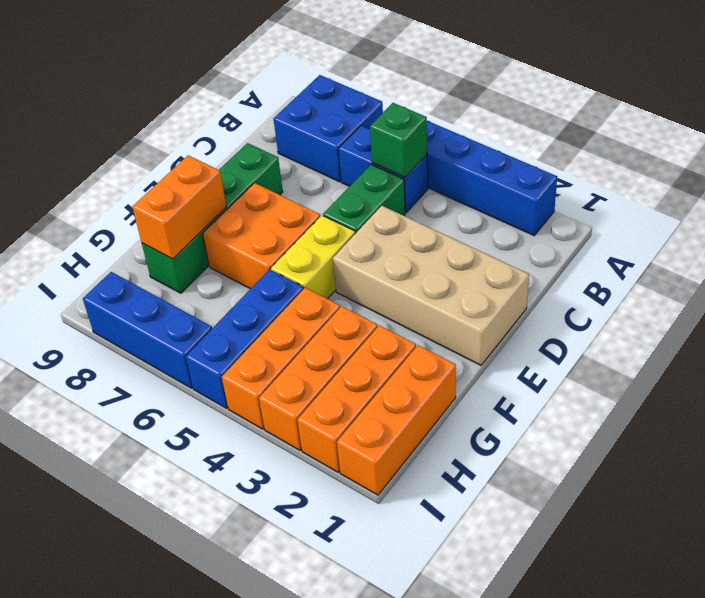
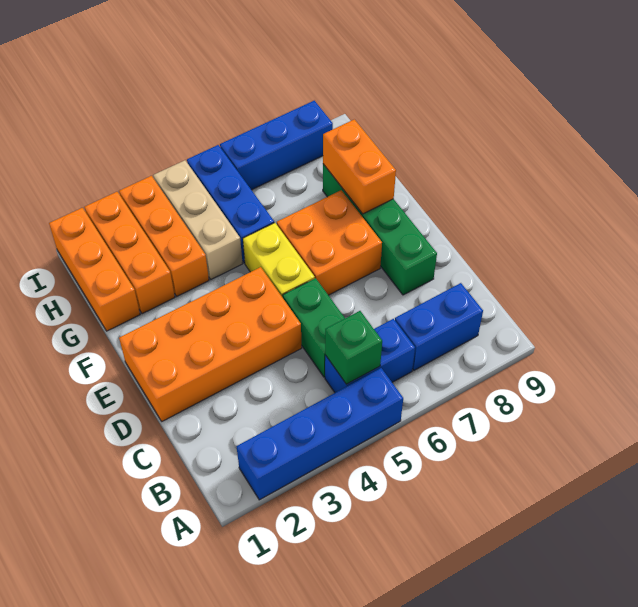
blue brick A7:B8 level 1 -> blue brick B7:B8 level 1
tan brick D1:E4 level 1 -> orange brick D1:E4 level 1
orange brick G4:I4 level 1 -> tan brick G4:I4 level 1

